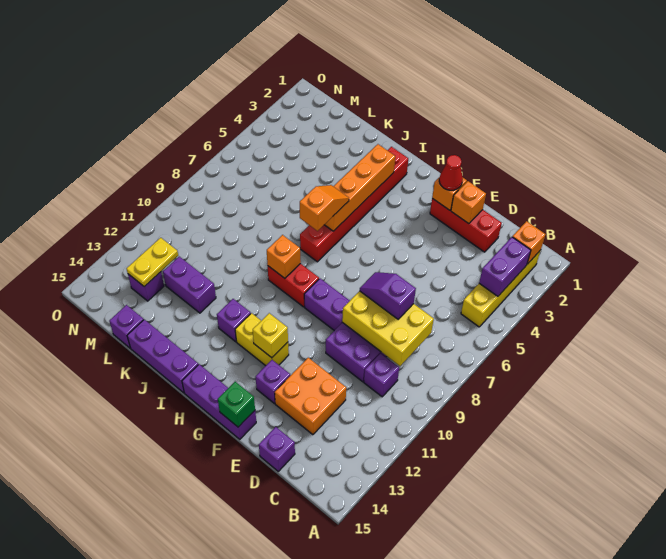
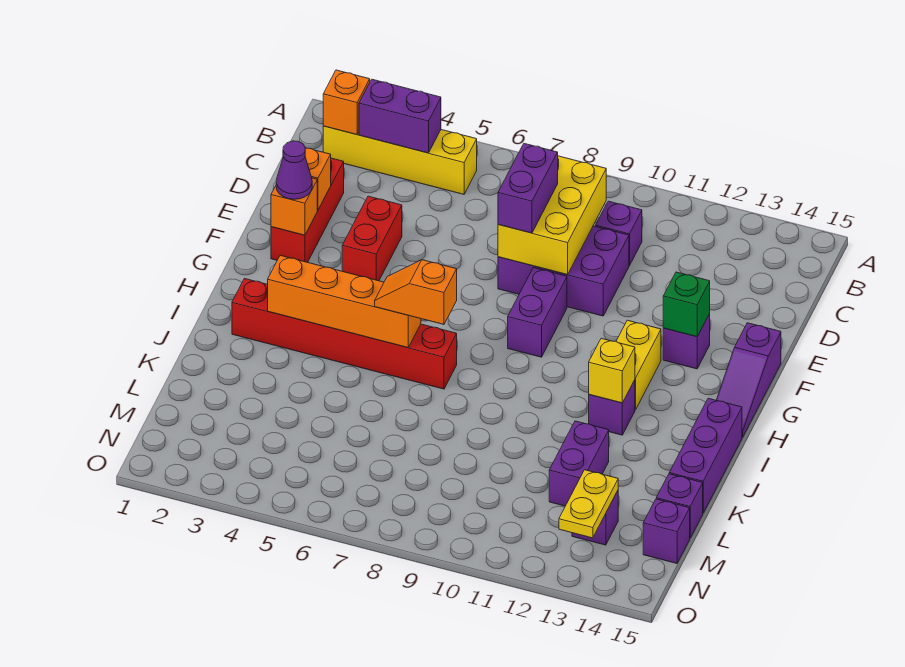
purple slope D8:E8 level 3 top D -> purple brick D8:E8 level 3
orange brick D12:E13 level 1 -> none
purple brick D15 level 1 -> purple brick M15 level 1
red cone F2 level 3 -> purple cone F2 level 3
purple brick F15:H15 level 1 -> purple slope F15:H15 level 1 top F
green brick F15 level 2 -> green brick F13 level 2
yellow brick G12 level 2 -> yellow brick I12 level 2
red brick H9:I9 level 1 -> red brick E4:F4 level 1
orange brick I9 level 2 -> none
yellow plate M12:M13 level 2 -> yellow plate M13:N13 level 2

